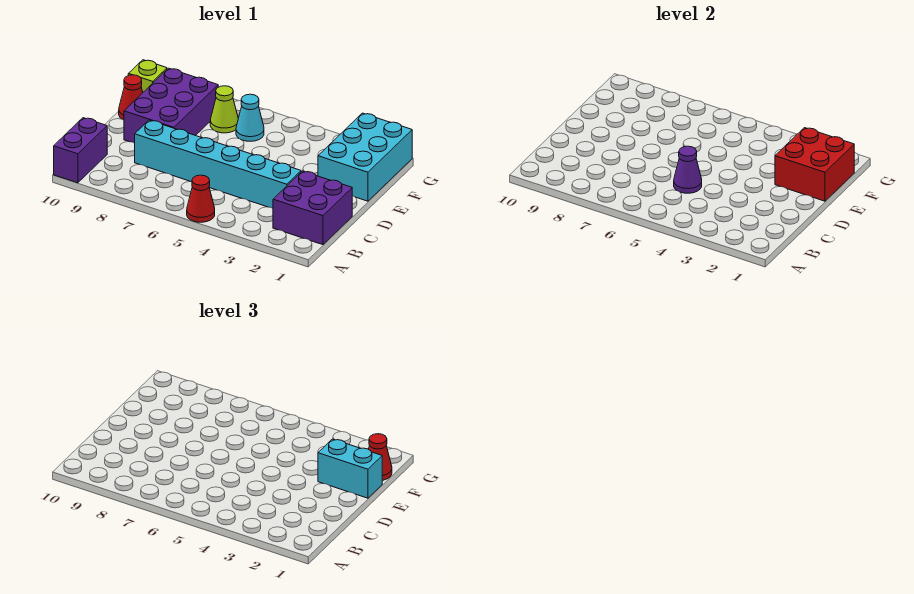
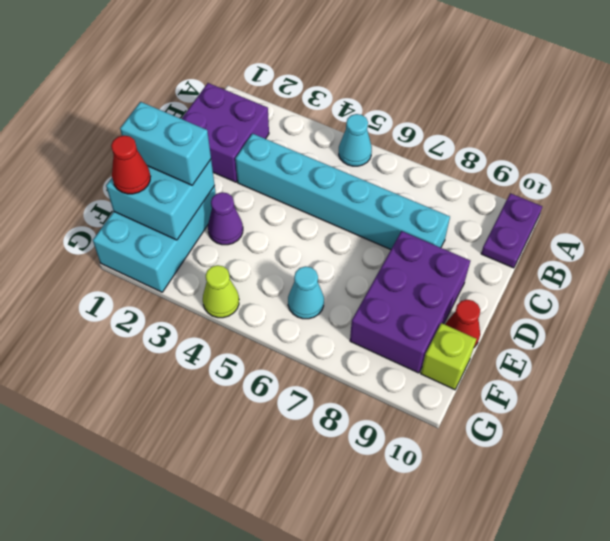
red cone A5 level 1 -> cyan cone A5 level 1
purple brick A10:B10 level 1 -> purple plate A10:B10 level 1
purple cone C5 level 2 -> purple cone E3 level 1
red brick E1:F2 level 2 -> cyan brick E1:F2 level 2
lime cone F7 level 1 -> lime cone G4 level 1

